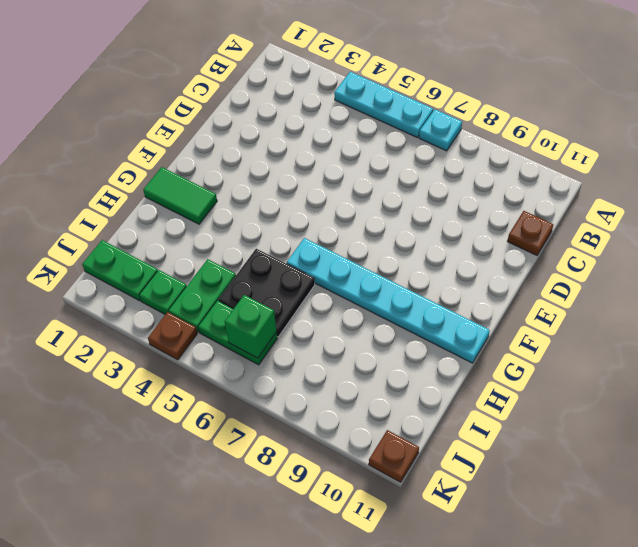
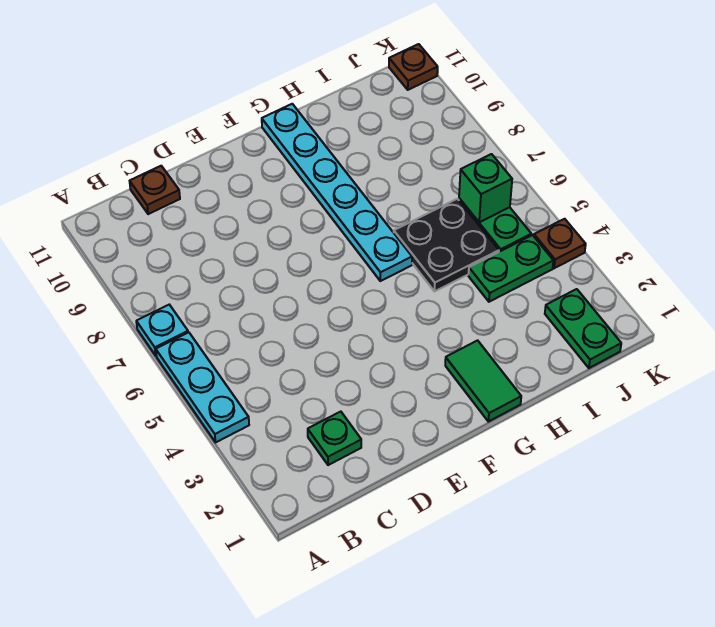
green plate J3 level 1 -> green plate C2 level 1

